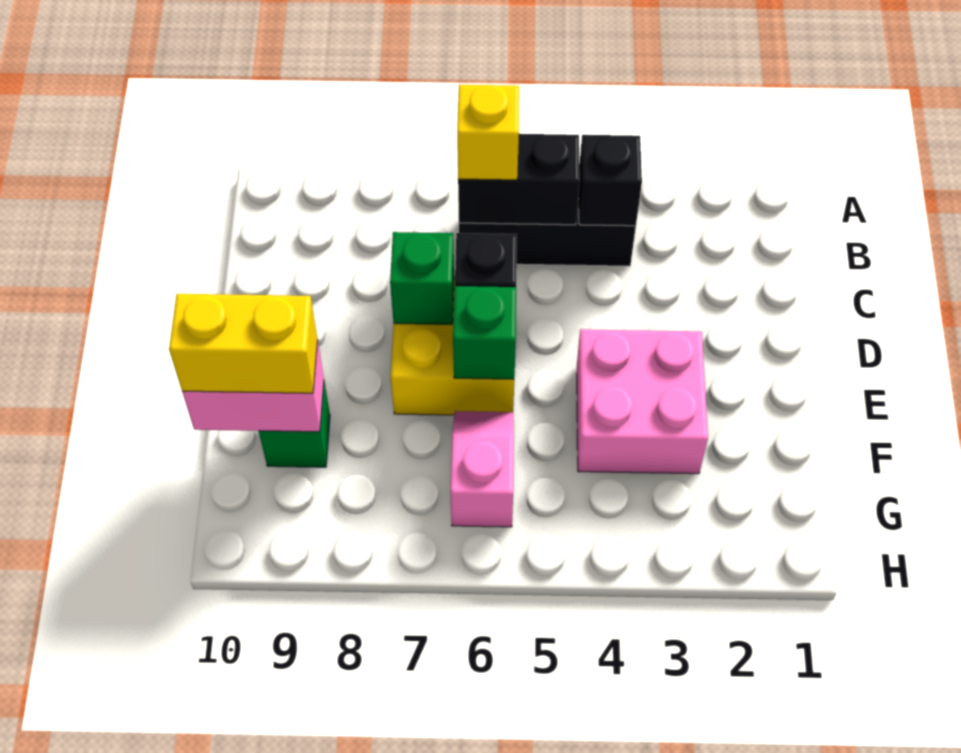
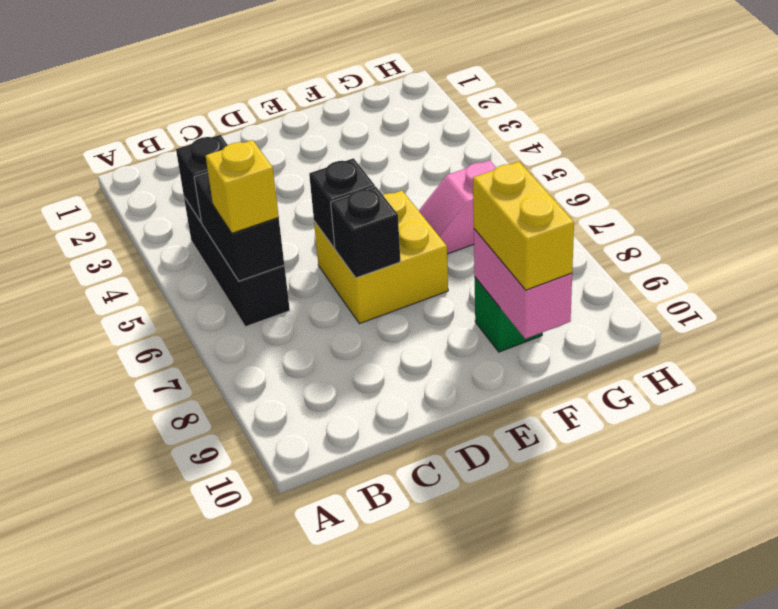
green brick D7 level 2 -> black brick D7 level 2
pink brick E3:F4 level 1 -> none
green brick E6 level 2 -> none

